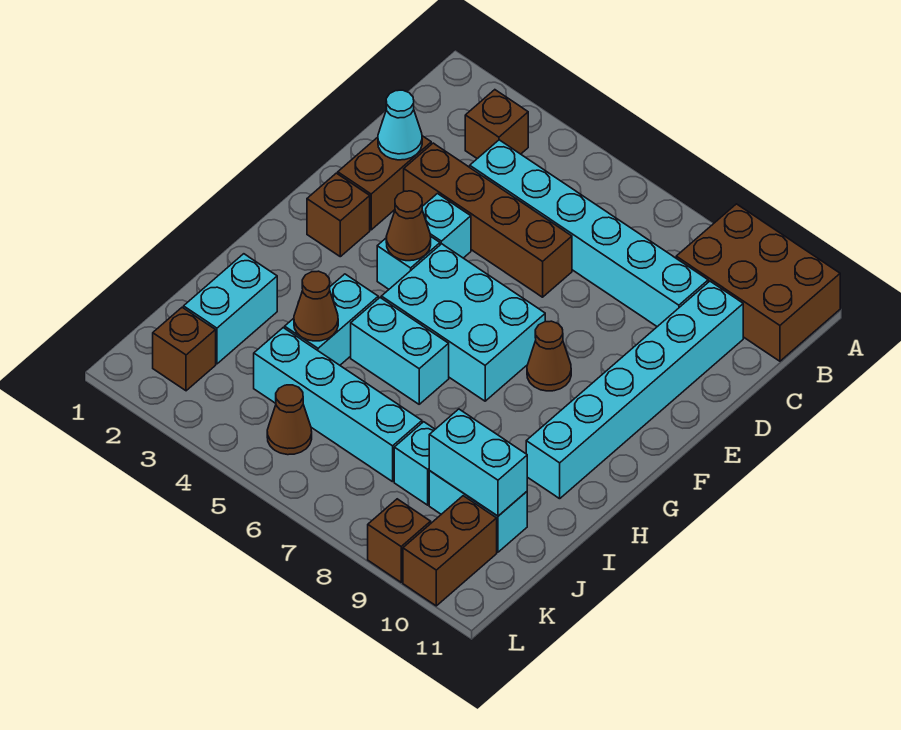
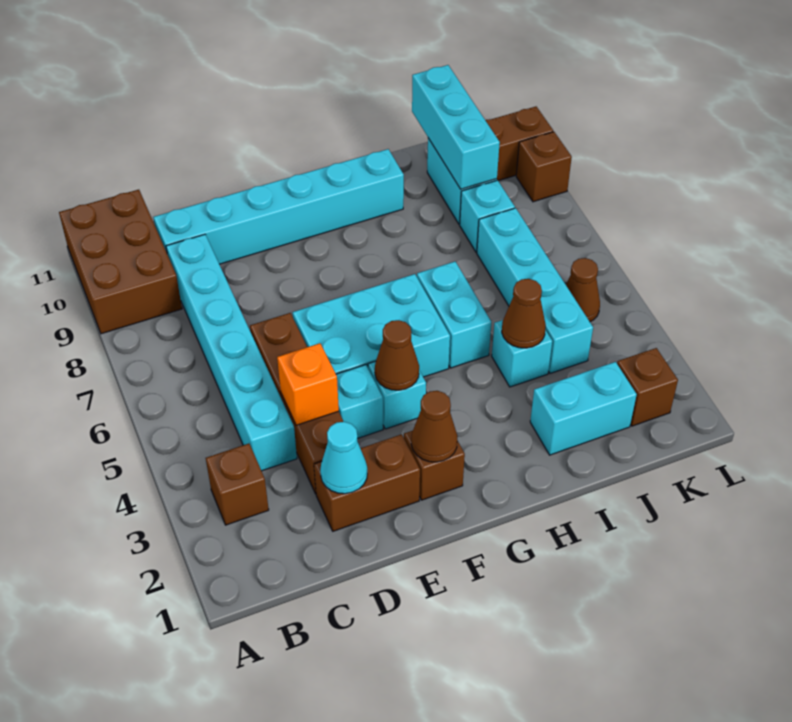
none -> orange brick D4 level 2
cyan brick F5:G7 level 1 -> cyan brick E5:G6 level 1
brown cone F8 level 1 -> brown cone F2 level 2
cyan brick H4:I4 level 1 -> cyan brick I4 level 1
cyan brick J9:J10 level 2 -> cyan brick J9:J11 level 2

